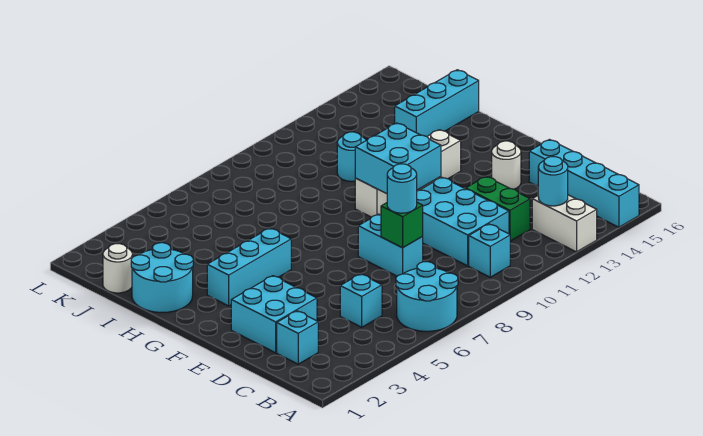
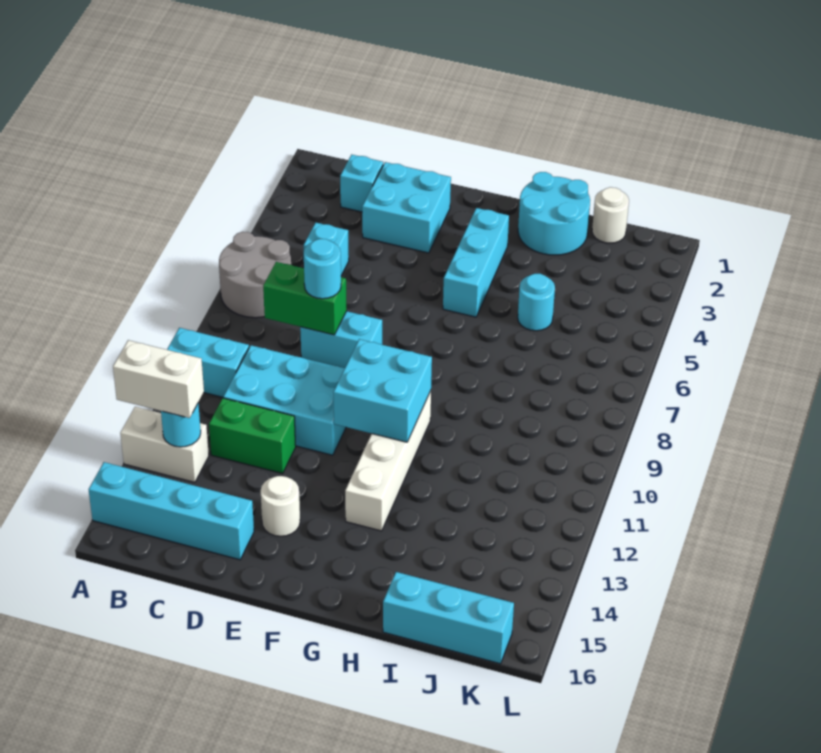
cyan round brick A6:B7 level 1 -> grey round brick A6:B7 level 1
none -> white brick A13:B13 level 3
cyan brick B10 level 1 -> cyan brick A10:B10 level 1
green brick D8 level 2 -> green brick C8:D8 level 2
cyan round brick I11 level 1 -> cyan round brick I5 level 1
cyan brick I14:I16 level 1 -> cyan brick I16:K16 level 1

